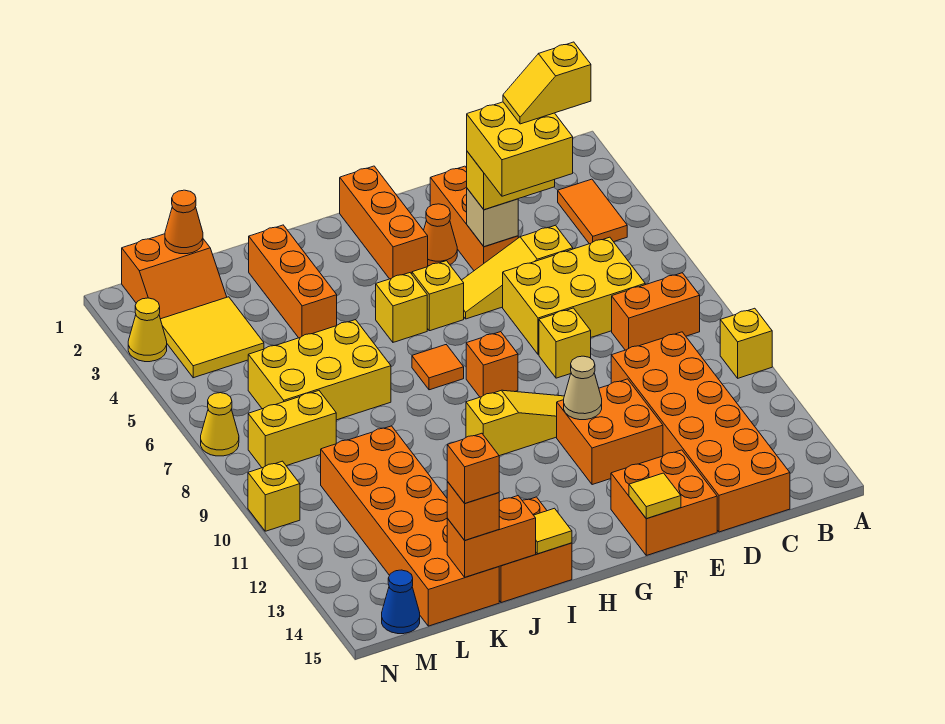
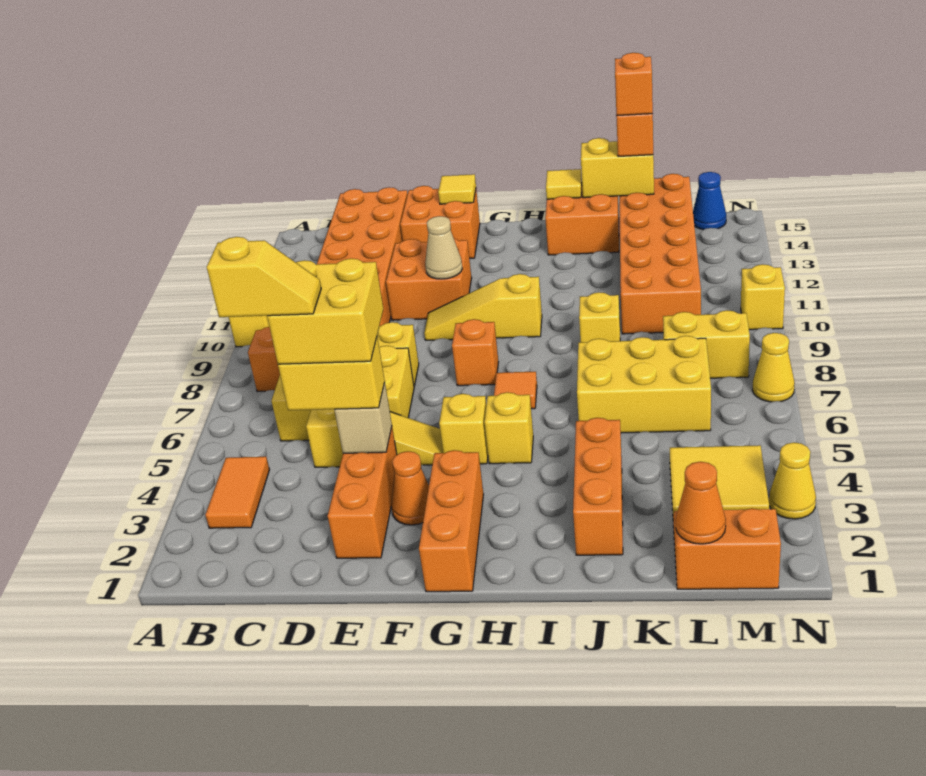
none -> yellow brick J9 level 1
orange brick J15:K15 level 2 -> yellow brick J15:K15 level 2

